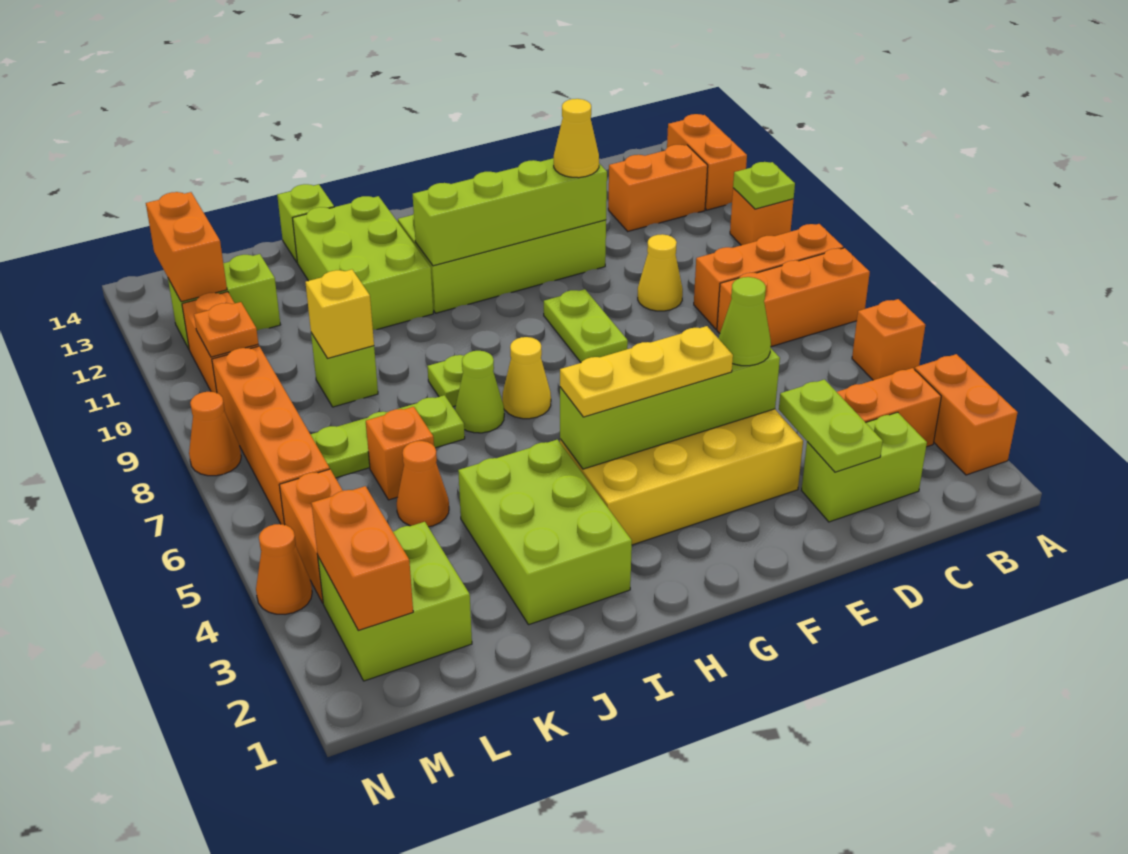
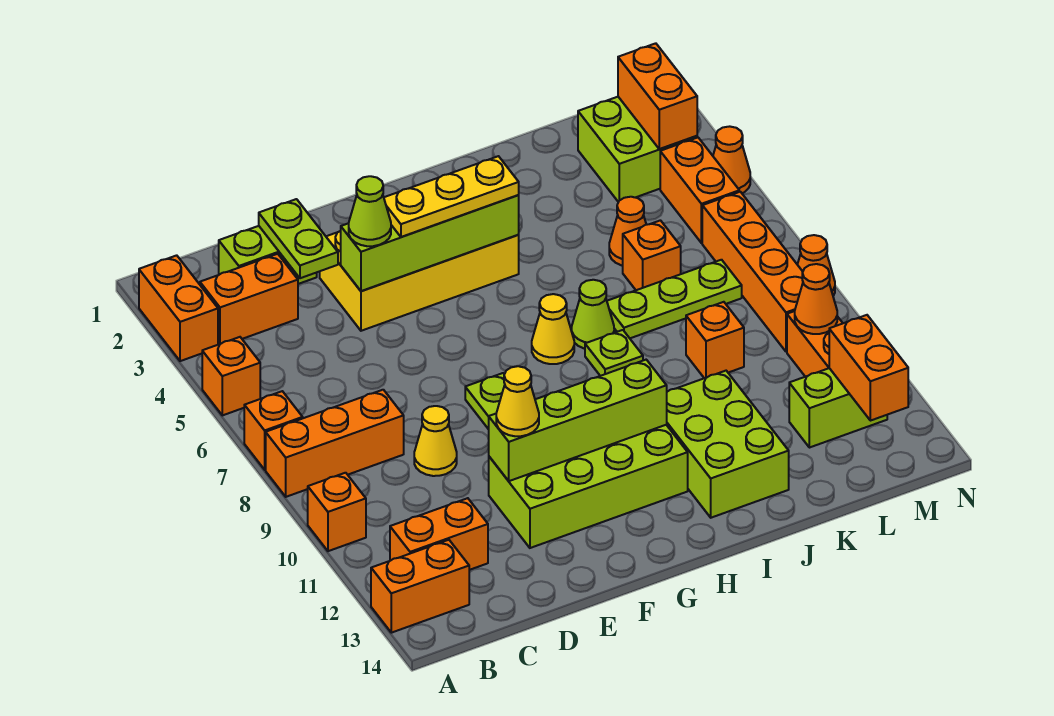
orange brick A7:C7 level 1 -> orange brick A7 level 1
lime plate A10 level 2 -> none
orange brick A12:A13 level 1 -> orange brick A13:B13 level 1
lime brick I2:J4 level 1 -> none
lime brick J14 level 1 -> none
lime brick K9 level 1 -> orange brick K9 level 1
yellow brick K9 level 2 -> none
orange plate M10 level 2 -> orange cone M10 level 2

